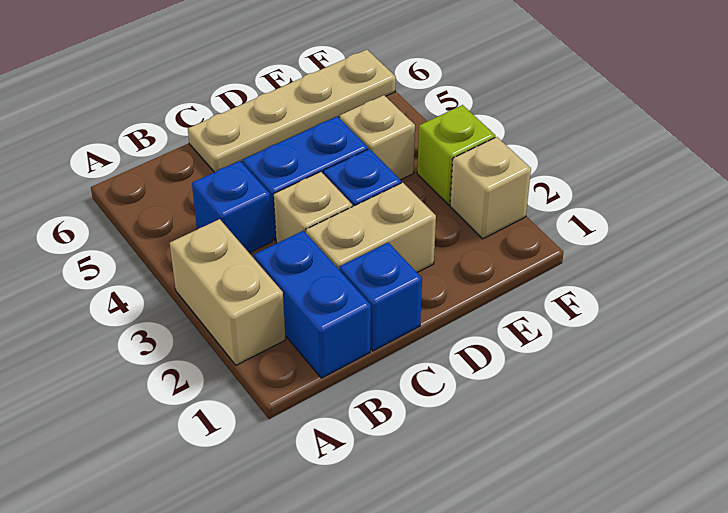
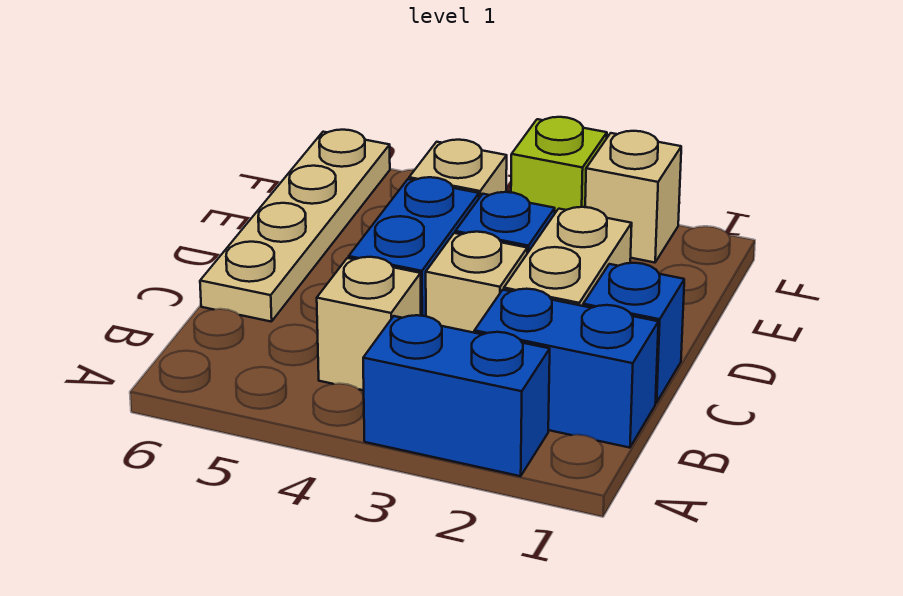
tan brick A2:A3 level 1 -> blue brick A2:A3 level 1
blue brick B4 level 1 -> tan brick B4 level 1

